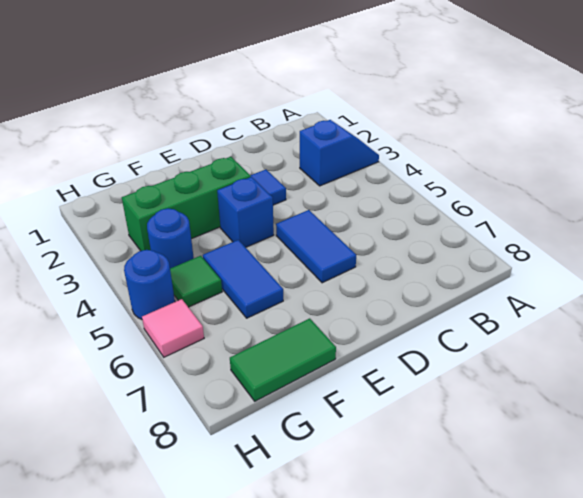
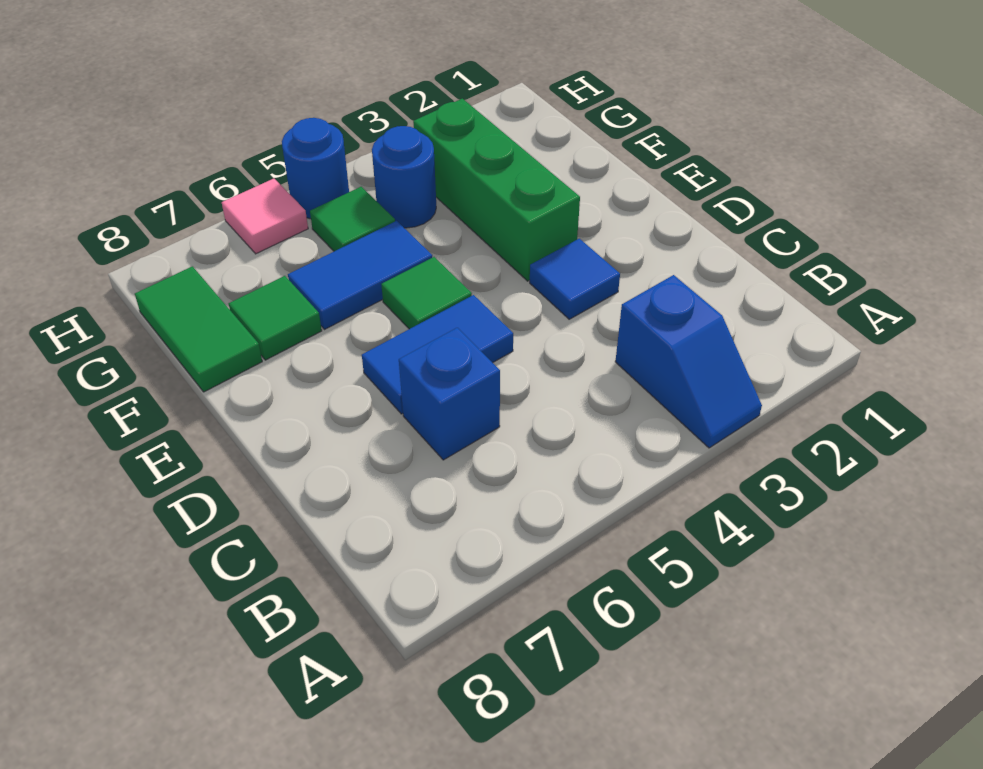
blue brick E4 level 1 -> blue brick C6 level 1
none -> green tile E5 level 1
none -> green tile F7 level 1

